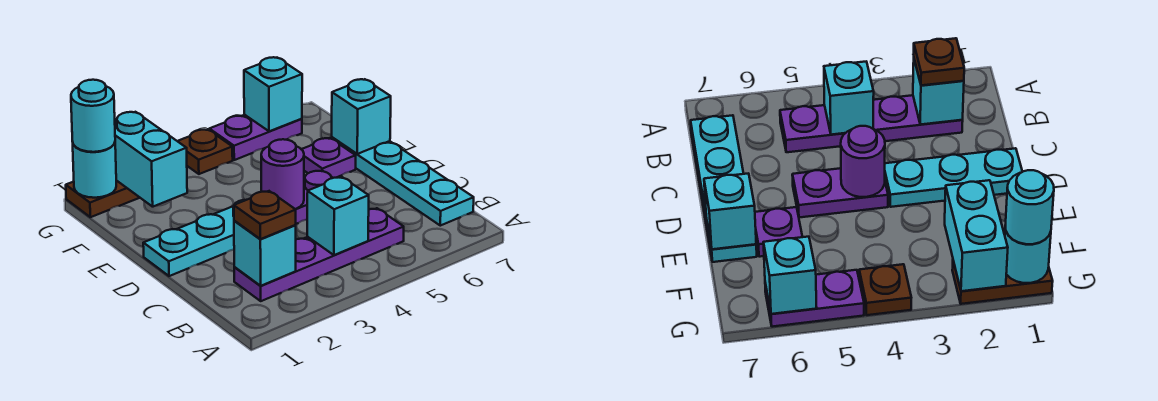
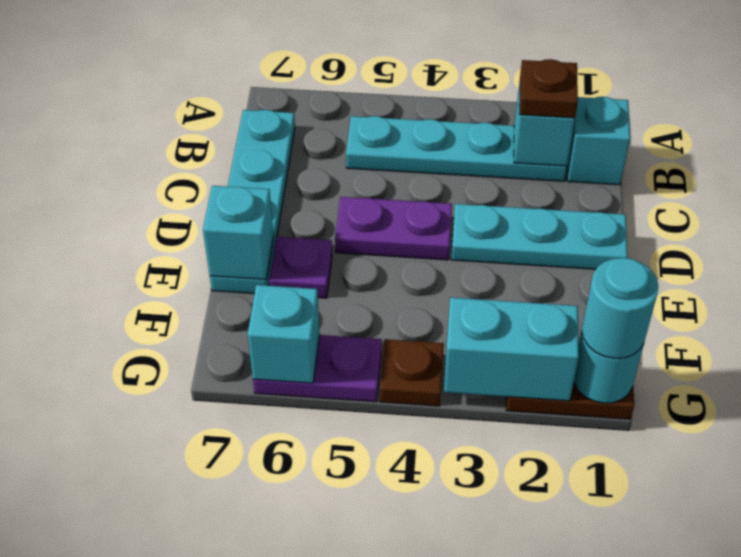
purple plate B2:B5 level 1 -> cyan plate B2:B5 level 1
cyan brick B4 level 2 -> cyan brick B1 level 1
purple round brick D4 level 2 -> none
cyan brick F2:G2 level 2 -> cyan brick G2:G3 level 2

